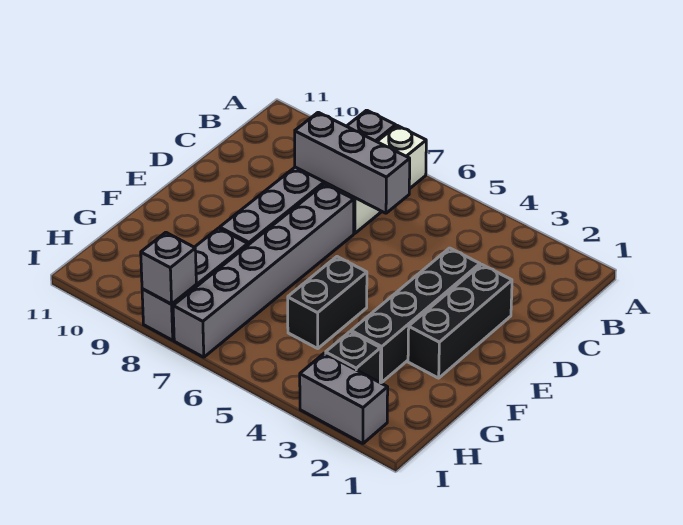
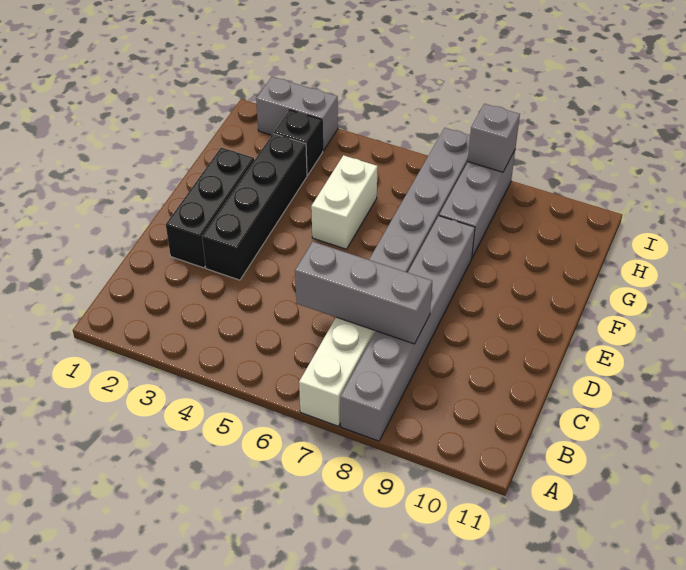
black brick F5:G5 level 1 -> white brick F5:G5 level 1

